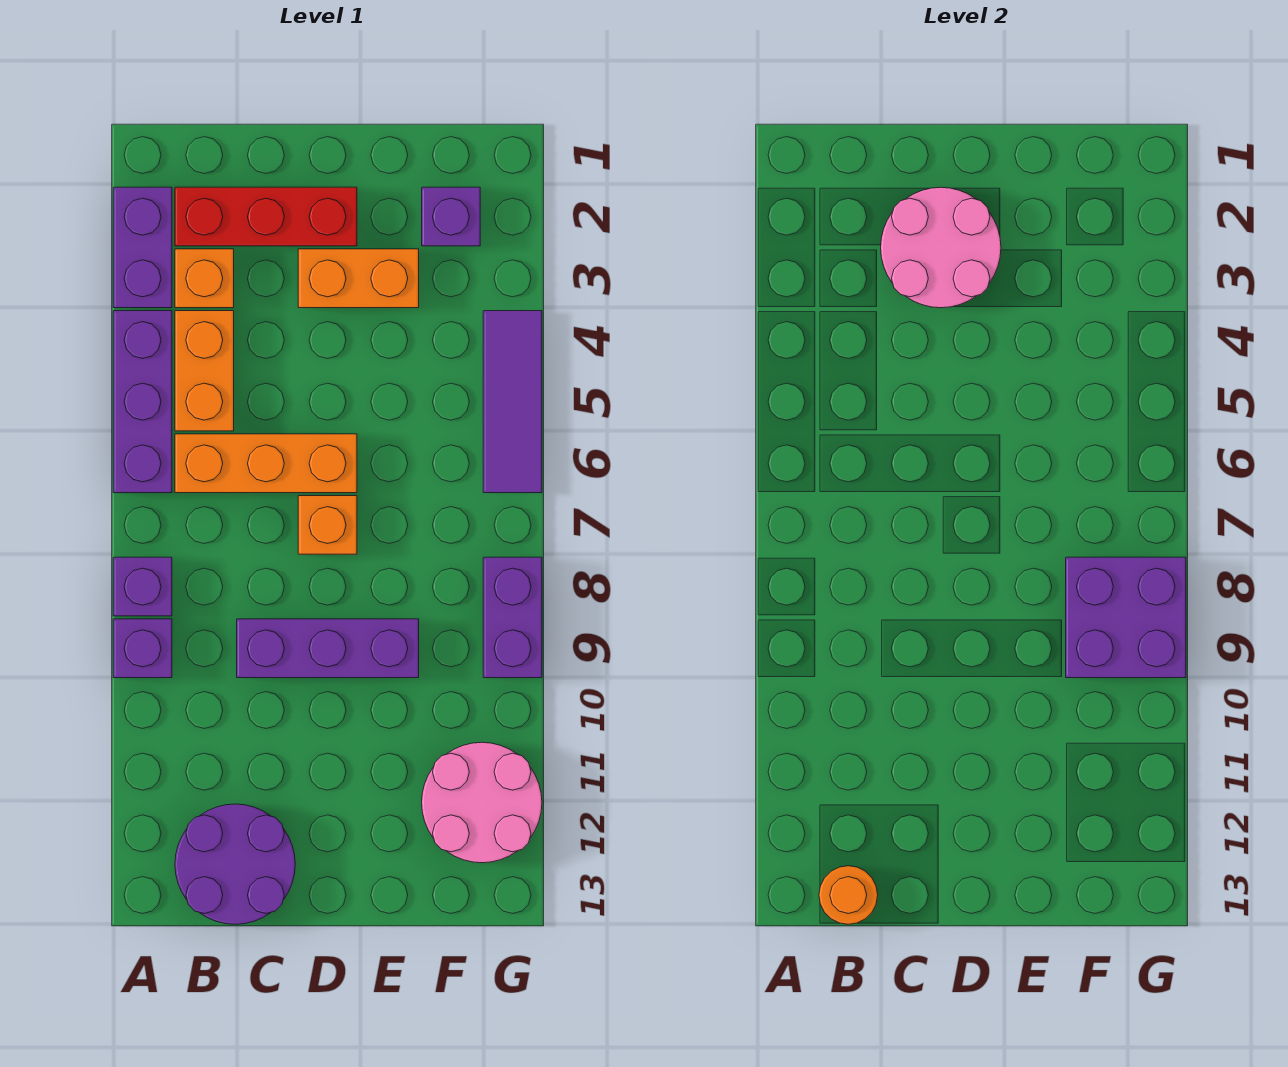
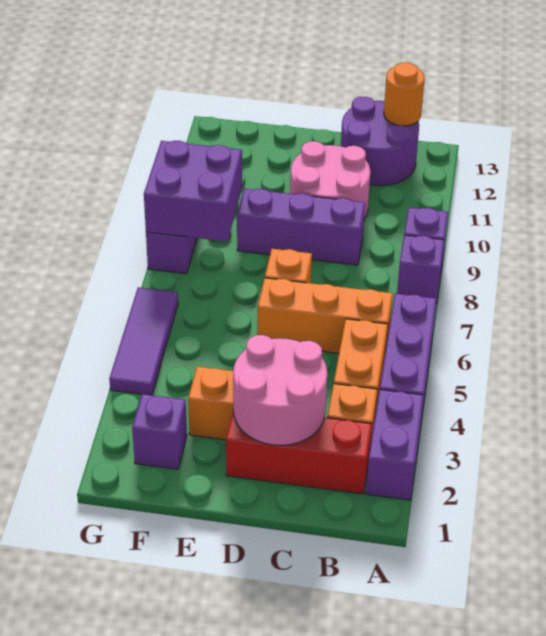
pink round brick F11:G12 level 1 -> pink round brick C10:D11 level 1

